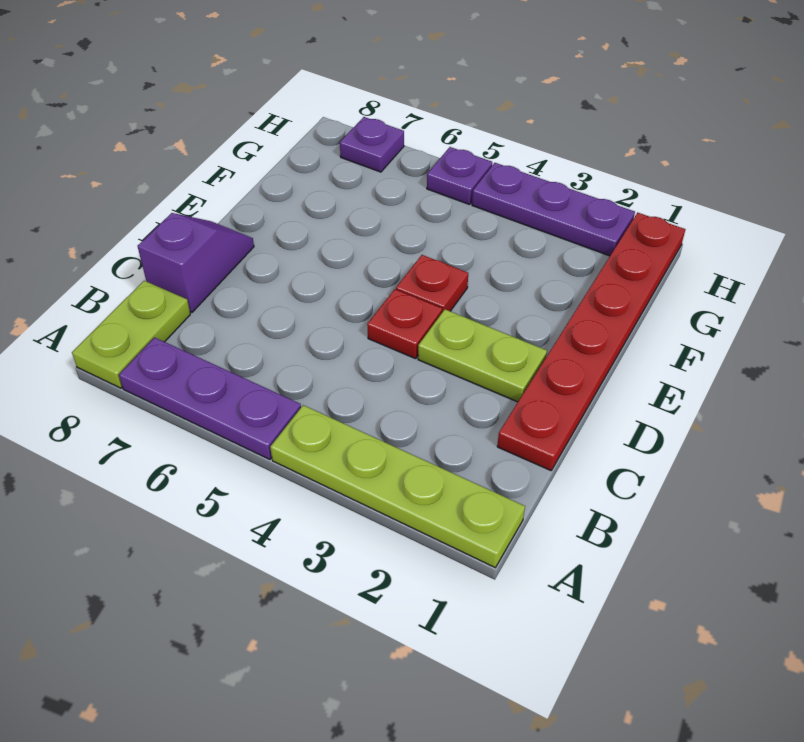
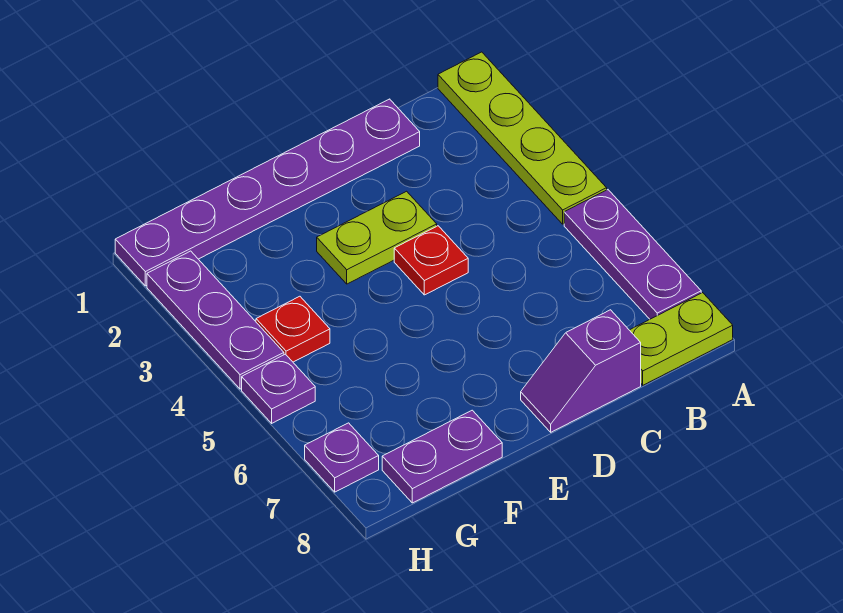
red plate C1:H1 level 1 -> purple plate C1:H1 level 1
lime plate D2:D3 level 1 -> lime plate D3:E3 level 1
red plate E4 level 1 -> red plate G4 level 1
none -> purple plate F8:G8 level 1

